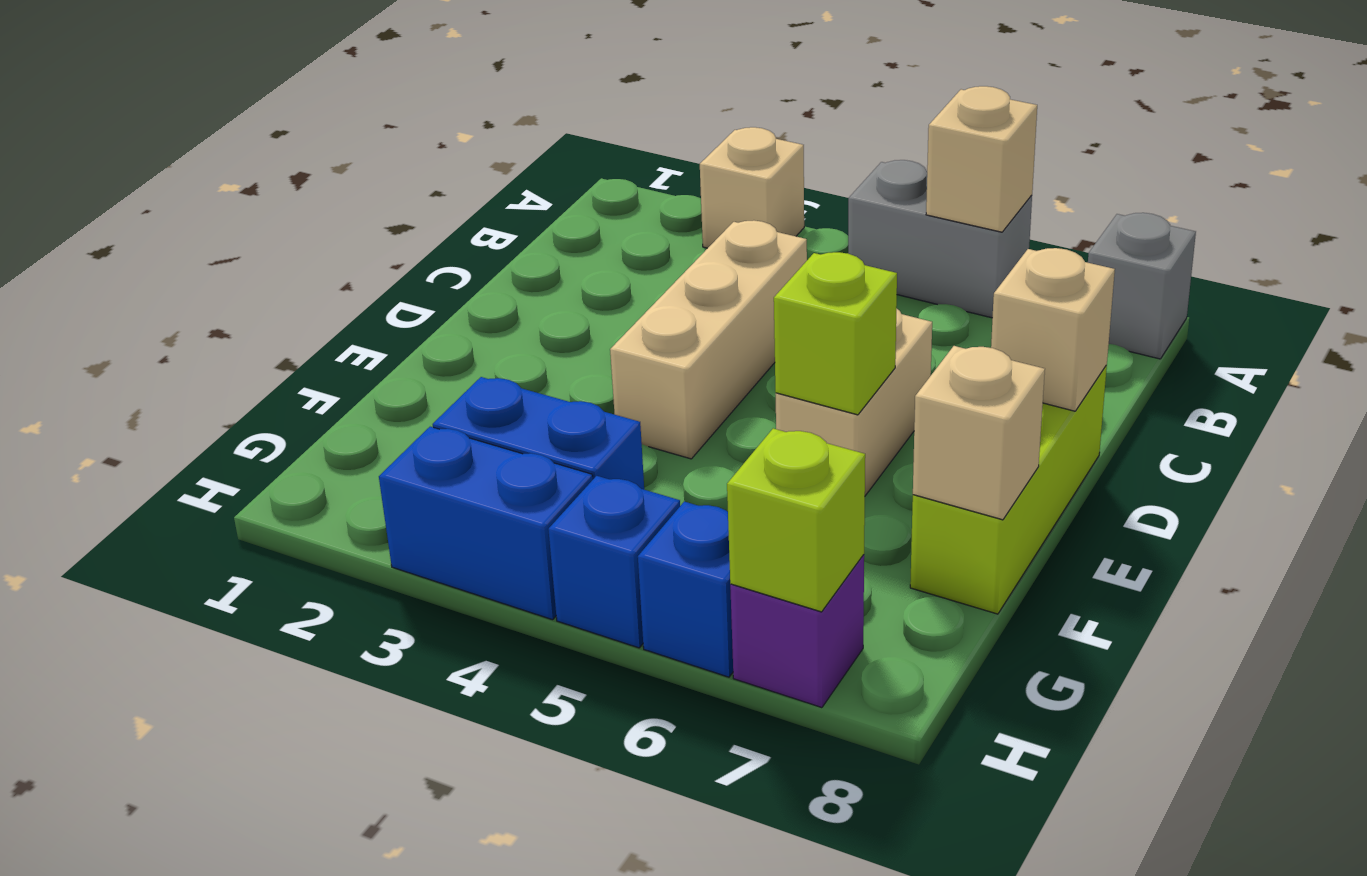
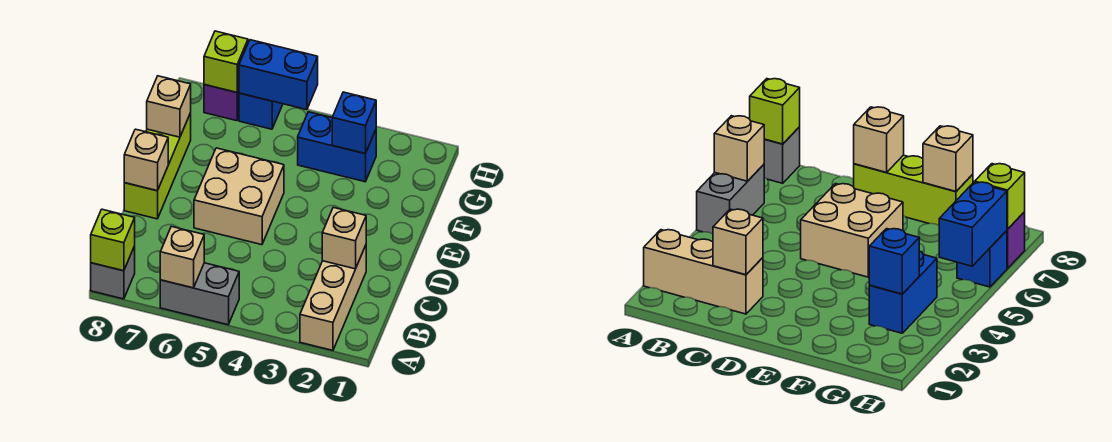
tan brick A3 level 1 -> tan brick C2 level 2
tan brick C4:E4 level 1 -> tan brick A2:C2 level 1
tan brick D6:E6 level 1 -> tan brick D5:E6 level 1
lime brick E6 level 2 -> lime brick A8 level 2
blue brick H3:H4 level 1 -> blue brick H5:H6 level 2
blue brick H5 level 1 -> blue brick G3 level 2

